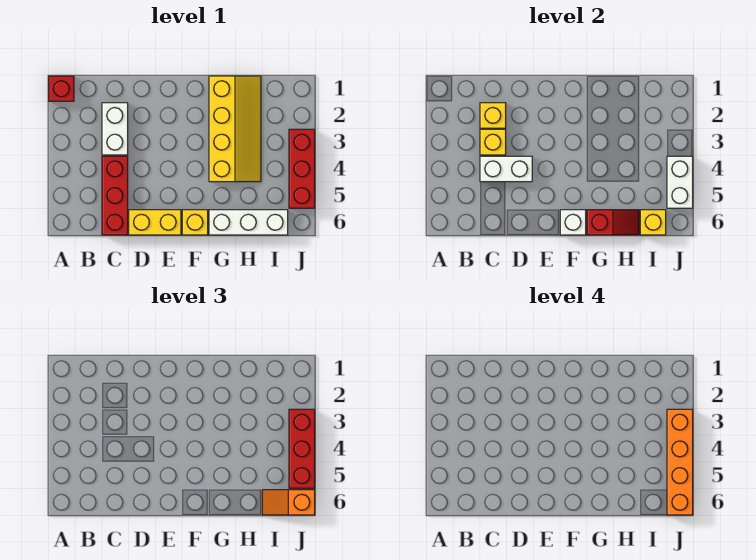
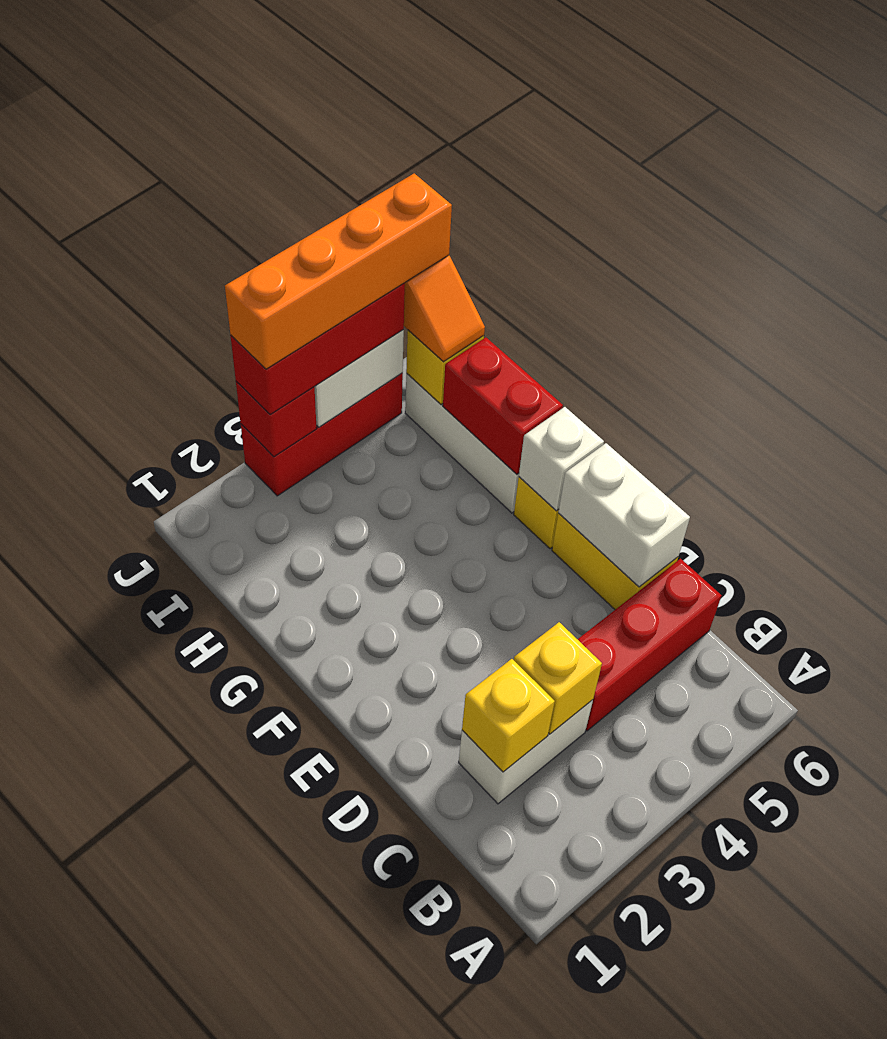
red brick A1 level 1 -> red brick J3 level 2
white brick C4:D4 level 2 -> white brick D6:E6 level 2
yellow slope G1:H4 level 1 top G -> none
red slope G6:H6 level 2 top G -> red brick G6:H6 level 2

